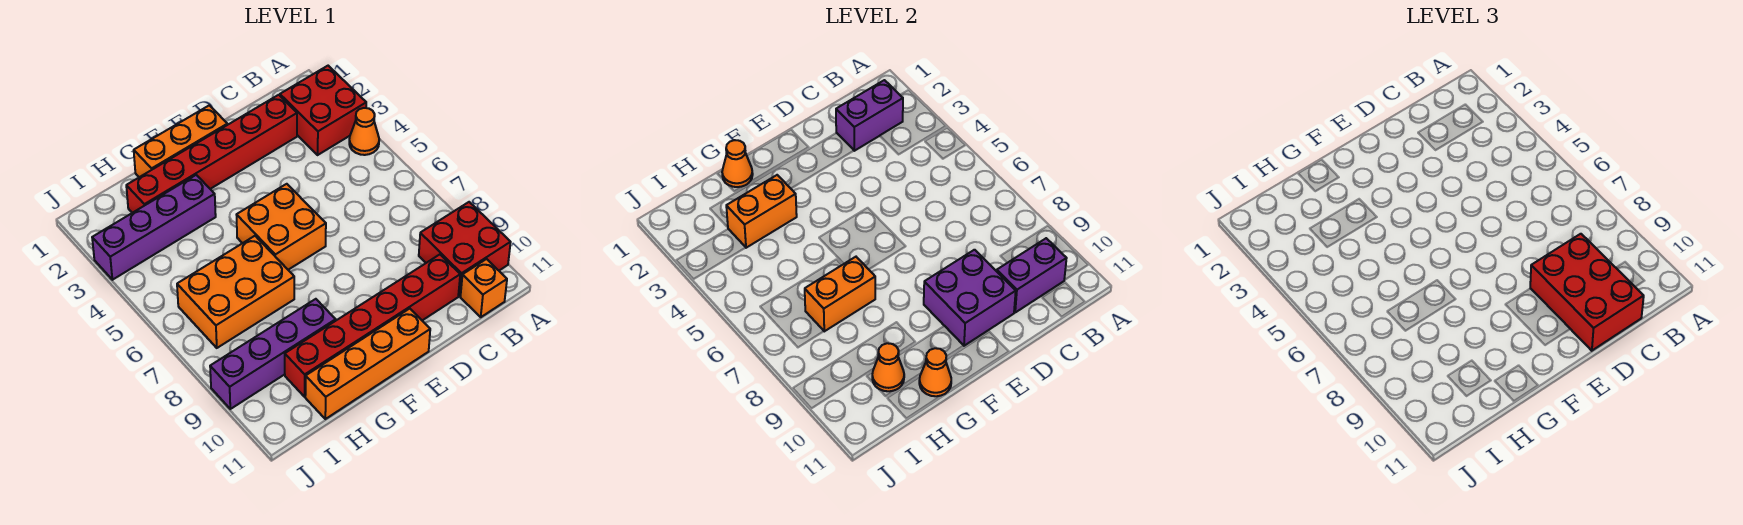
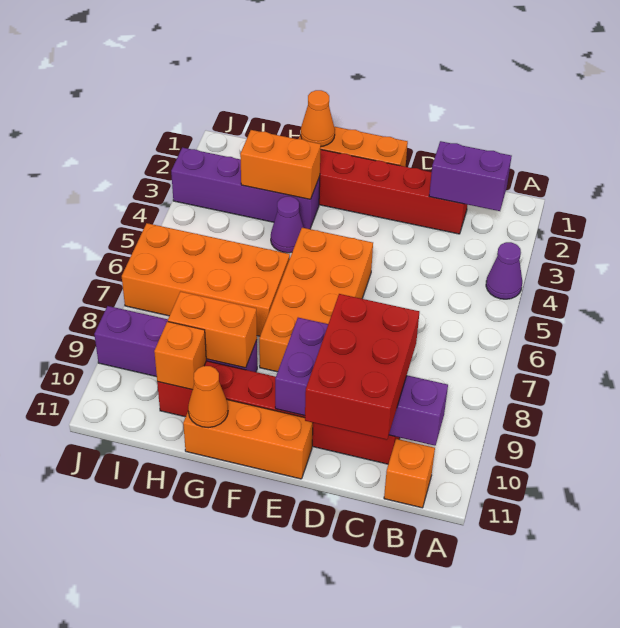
red brick A2:B3 level 1 -> none
orange cone A4 level 1 -> purple cone A4 level 1
red brick A9:B10 level 1 -> none
orange brick E5:F6 level 1 -> orange brick E5:F8 level 1
orange brick E11:H11 level 1 -> orange brick E11:G11 level 1
none -> purple cone G4 level 1
orange brick G6:I7 level 1 -> orange brick G6:J7 level 1
orange brick G7:H7 level 2 -> orange brick G9:H9 level 2
orange cone H10 level 2 -> orange brick H10 level 2

